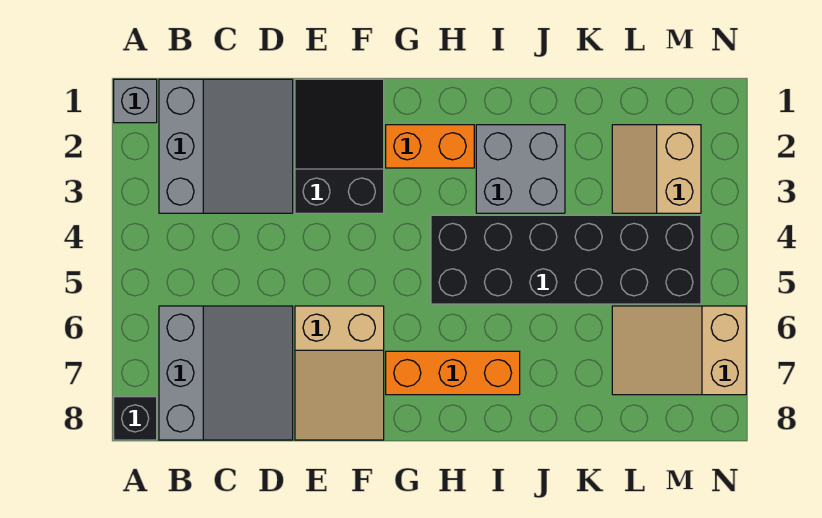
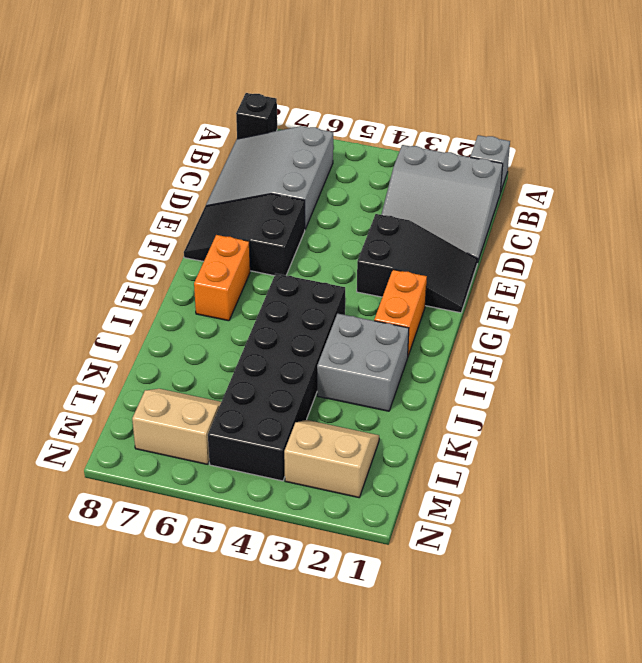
grey slope B6:D8 level 1 top B -> grey slope B6:D8 level 1 top 6
tan slope E6:F8 level 1 top 6 -> black slope E6:F8 level 1 top 6
orange brick G7:I7 level 1 -> orange brick G7:H7 level 1
tan slope L6:N7 level 1 top N -> tan slope L6:M7 level 1 top M

